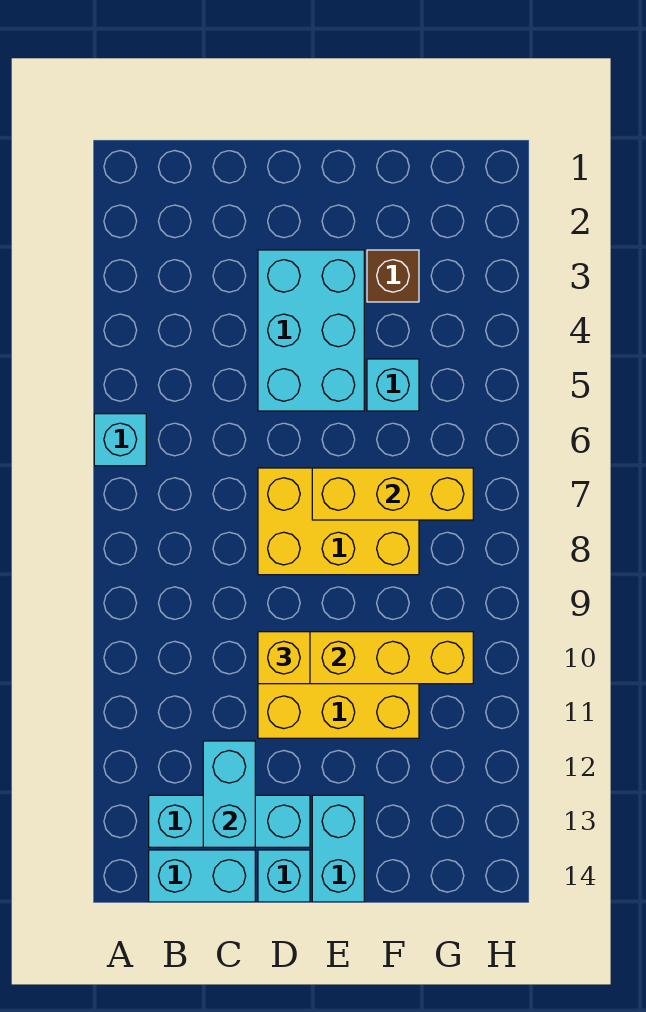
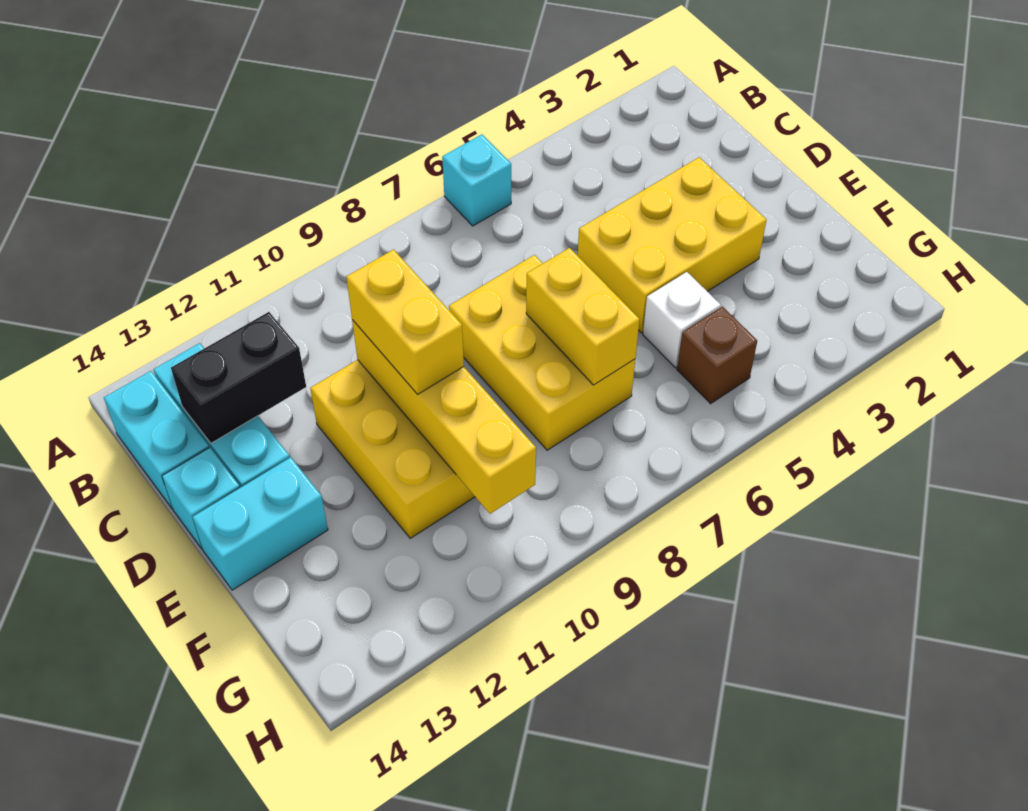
cyan brick C12:C13 level 2 -> black brick C12:C13 level 2
cyan brick D3:E5 level 1 -> yellow brick D3:E5 level 1
yellow brick D10 level 3 -> yellow brick D10:E10 level 3
yellow brick E7:G7 level 2 -> yellow brick E7:F7 level 2
brown brick F3 level 1 -> brown brick G5 level 1
cyan brick F5 level 1 -> white brick F5 level 1

